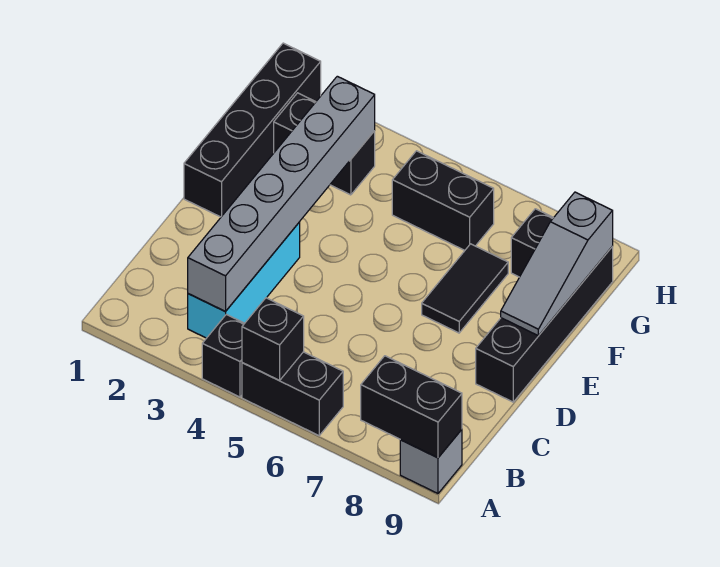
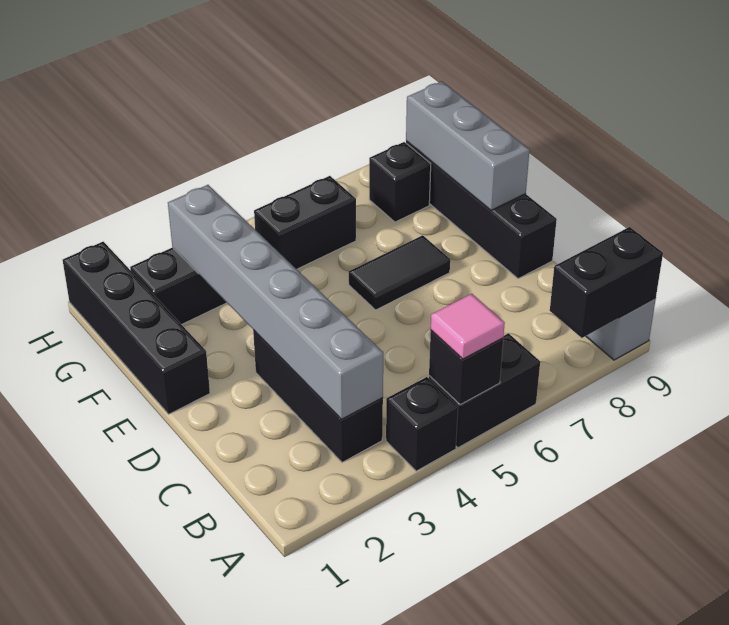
none -> pink tile A5 level 3
cyan brick B3:D3 level 1 -> black brick B3:D3 level 1
black tile E7:F7 level 1 -> black tile E6:E7 level 1
grey slope E9:G9 level 2 top G -> grey brick E9:G9 level 2

